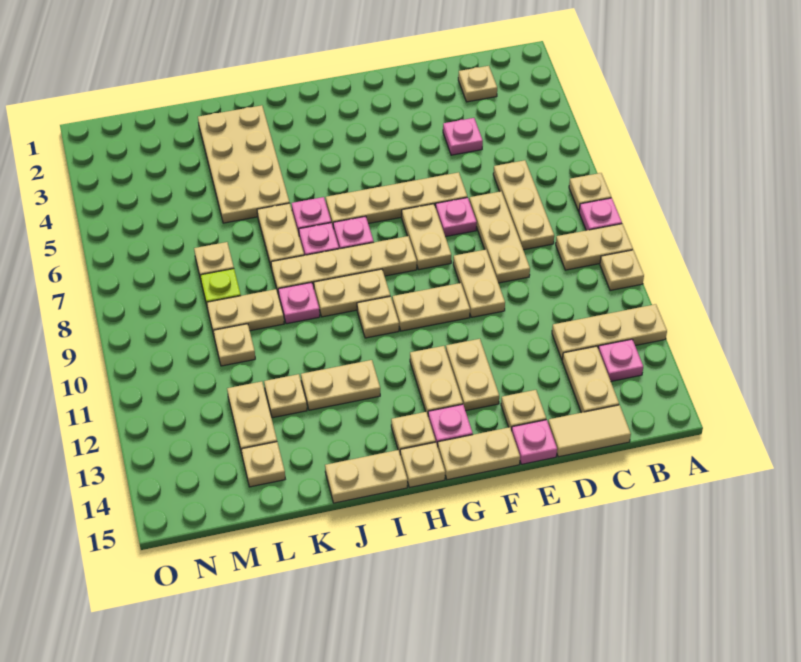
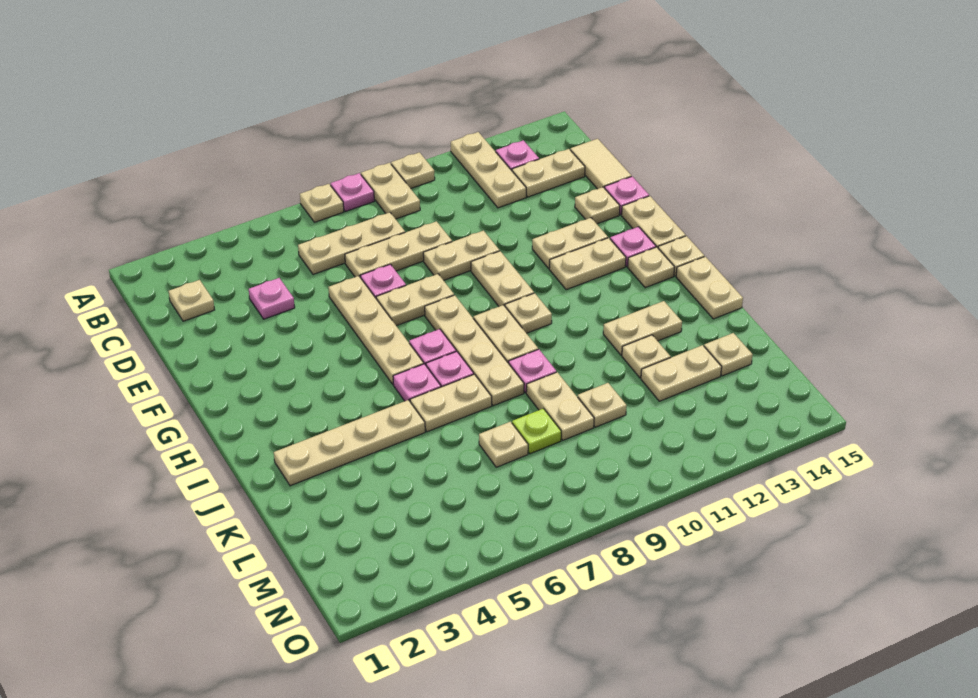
tan plate I12:J12 level 1 -> tan plate J12:J13 level 1
tan plate J2:K5 level 1 -> tan plate J2:J5 level 1

